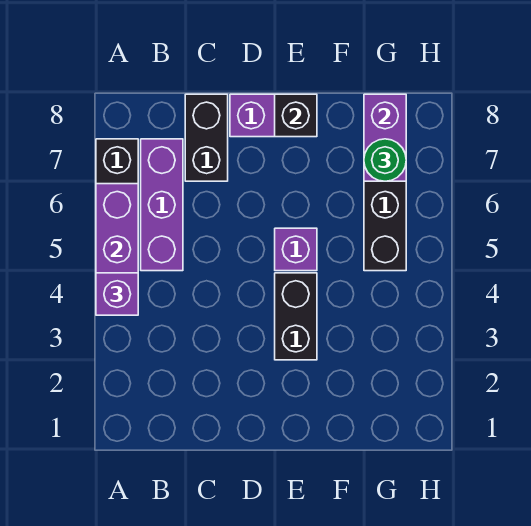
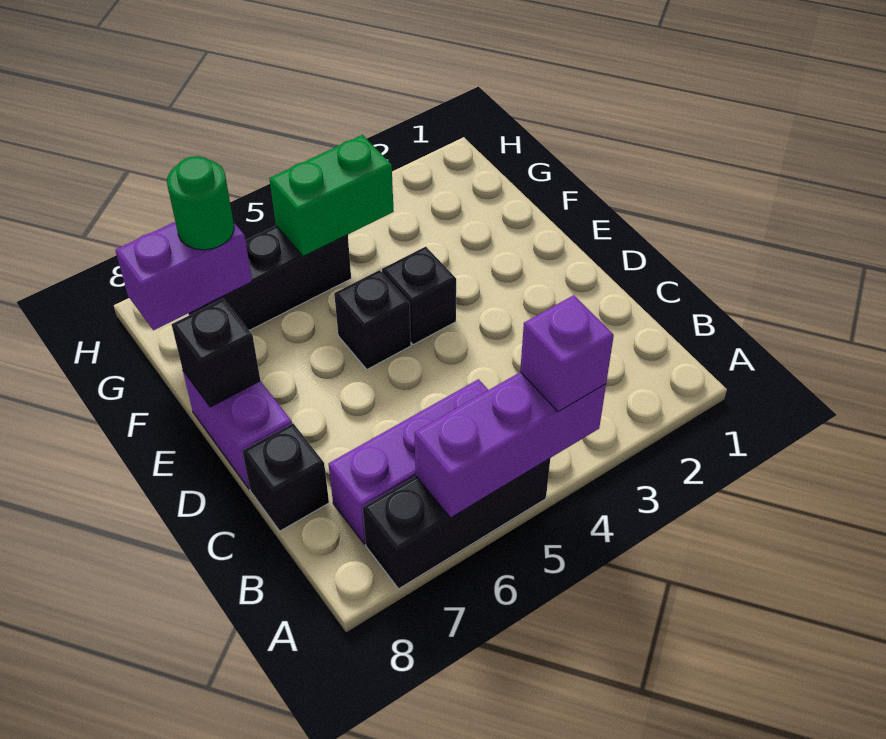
black brick C7:C8 level 1 -> black brick C8 level 1
black brick E3:E4 level 1 -> black brick E4 level 1
purple brick E5 level 1 -> black brick E5 level 1
none -> green brick G4:G5 level 2

